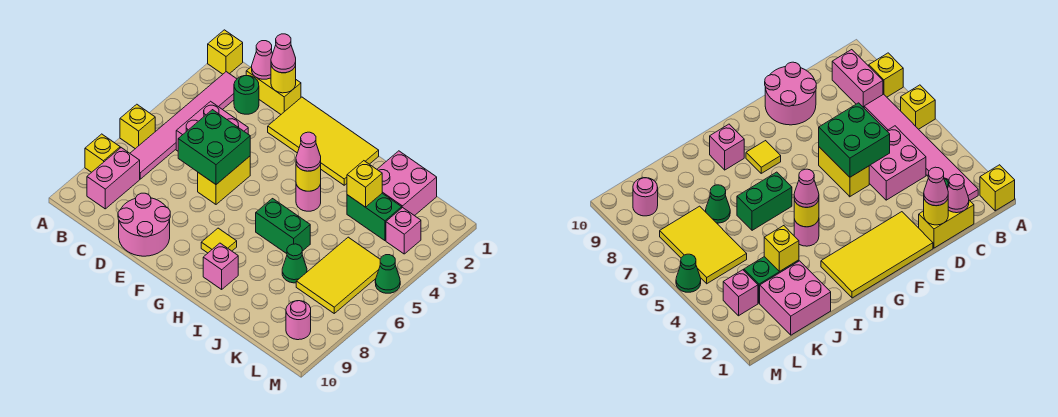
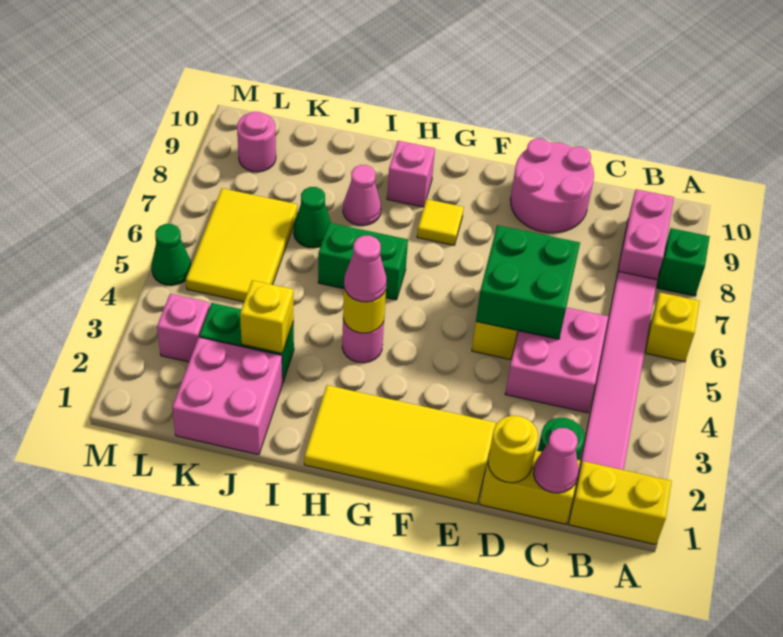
yellow brick A1 level 1 -> yellow brick A1:B1 level 1
yellow brick A8 level 1 -> green brick A8 level 1
pink cone D1 level 3 -> pink cone I8 level 1

